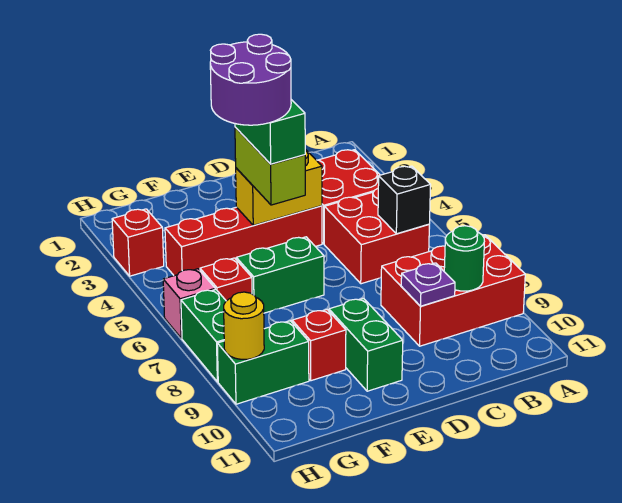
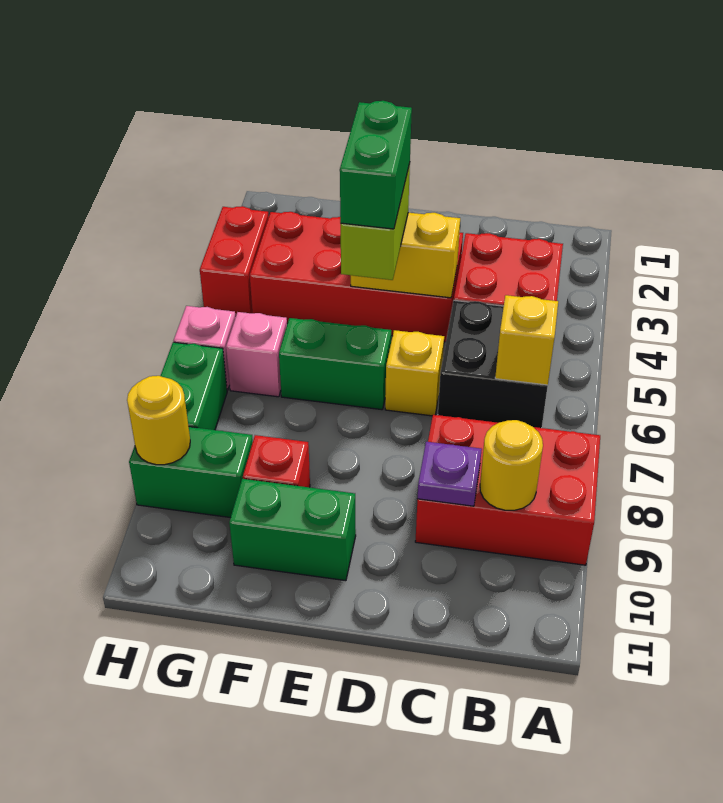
red brick B5:C6 level 1 -> black brick B5:C6 level 1
black brick B6 level 2 -> yellow brick B6 level 2
green round brick B9 level 2 -> yellow round brick B9 level 2
red brick D4:G4 level 1 -> red brick D3:G4 level 1
none -> yellow brick D6 level 1
purple round brick E4:F5 level 5 -> none
green brick E9:E10 level 1 -> green brick E10:F10 level 1
red brick G6 level 1 -> pink brick G6 level 1
red brick H3 level 1 -> red brick H3:H4 level 1

